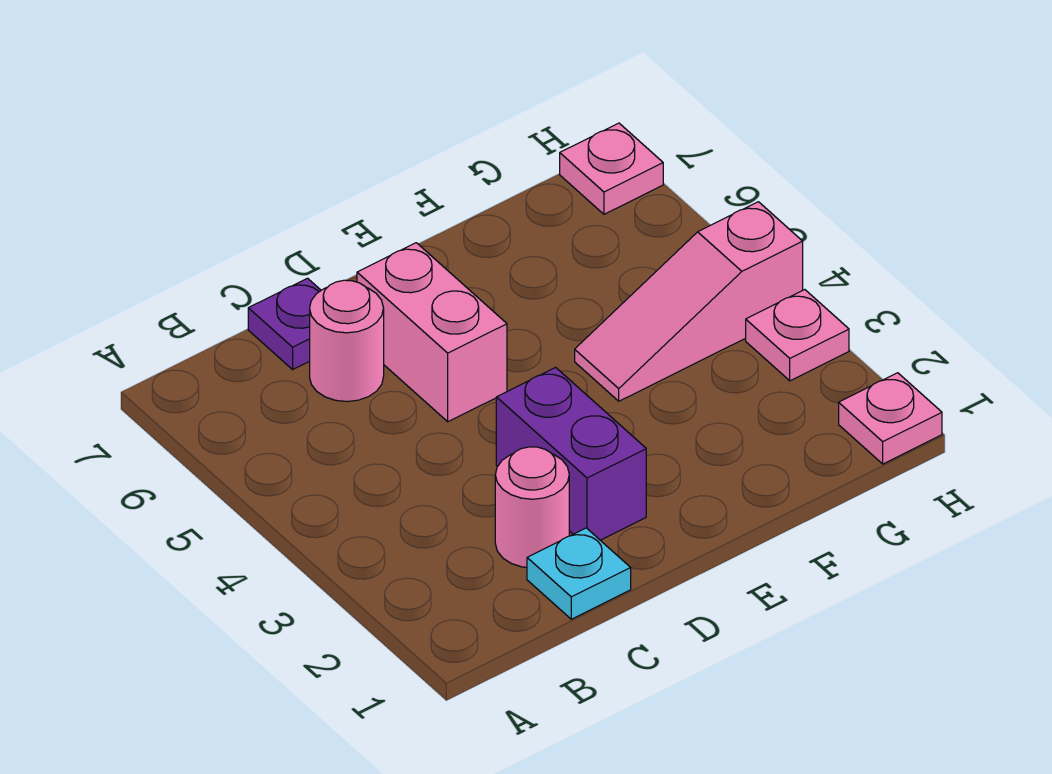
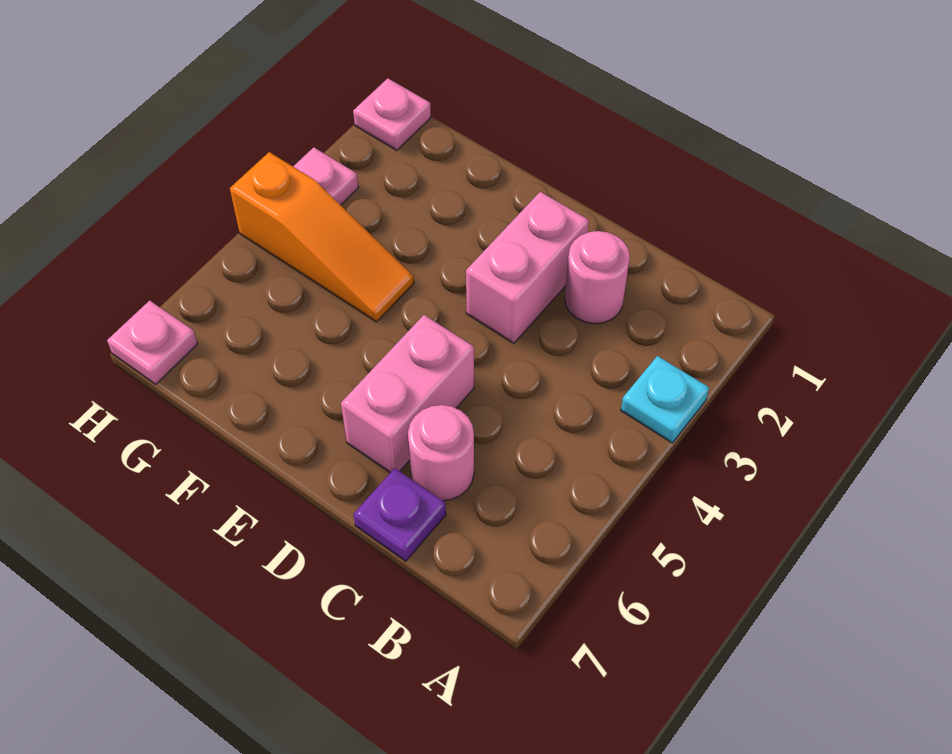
cyan plate C1 level 1 -> cyan plate A3 level 1
purple brick D2:D3 level 1 -> pink brick D2:D3 level 1
pink slope F4:H4 level 1 top H -> orange slope F4:H4 level 1 top H

